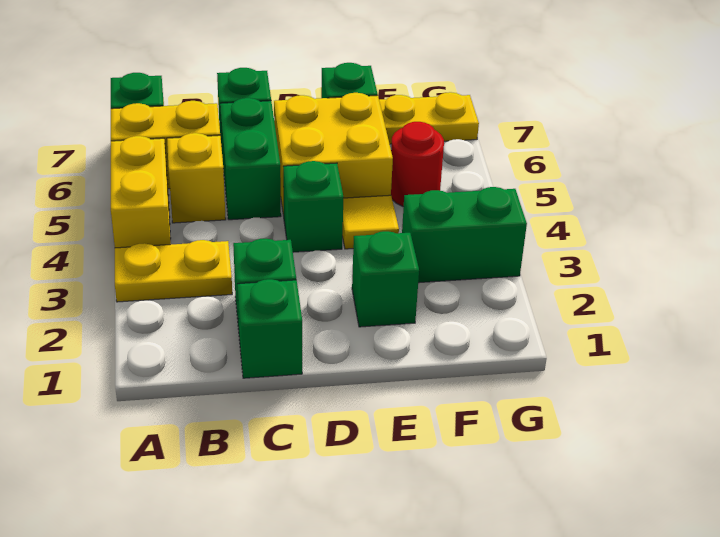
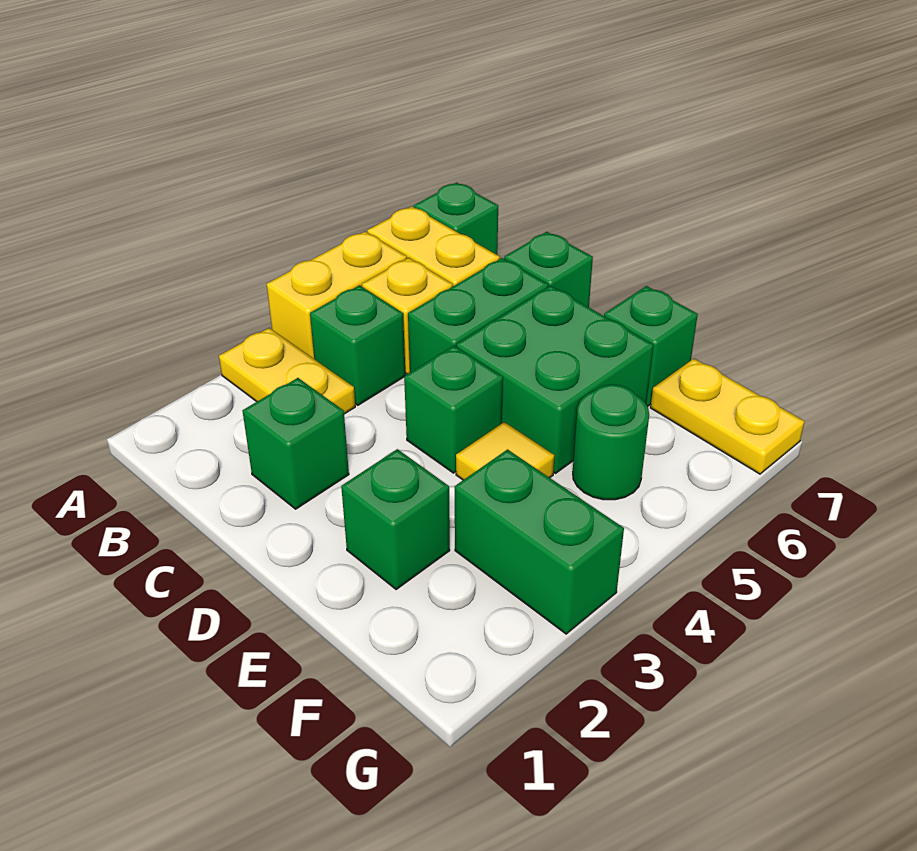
green brick C1 level 1 -> green brick B4 level 1
yellow brick D5:E6 level 1 -> green brick D5:E6 level 1
red round brick F5 level 1 -> green round brick F5 level 1

